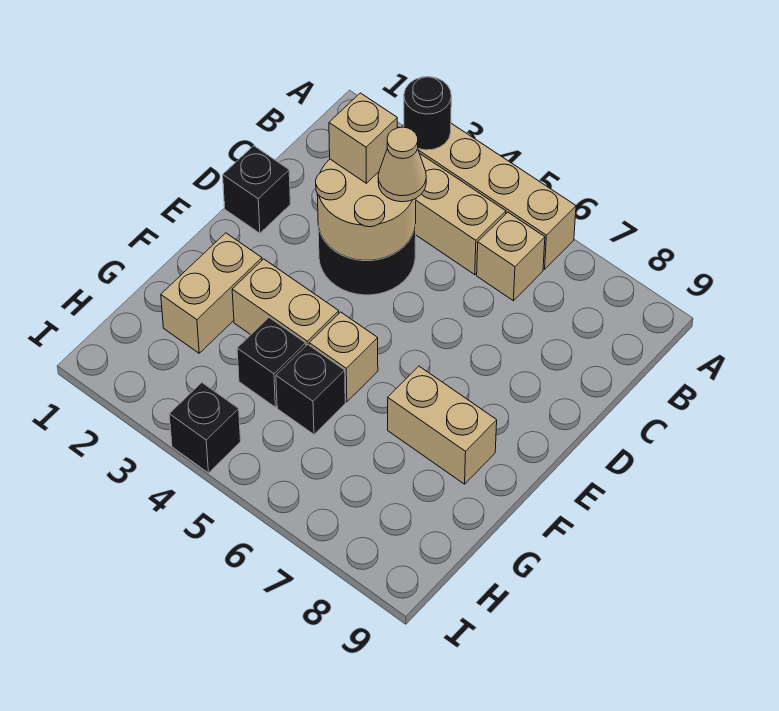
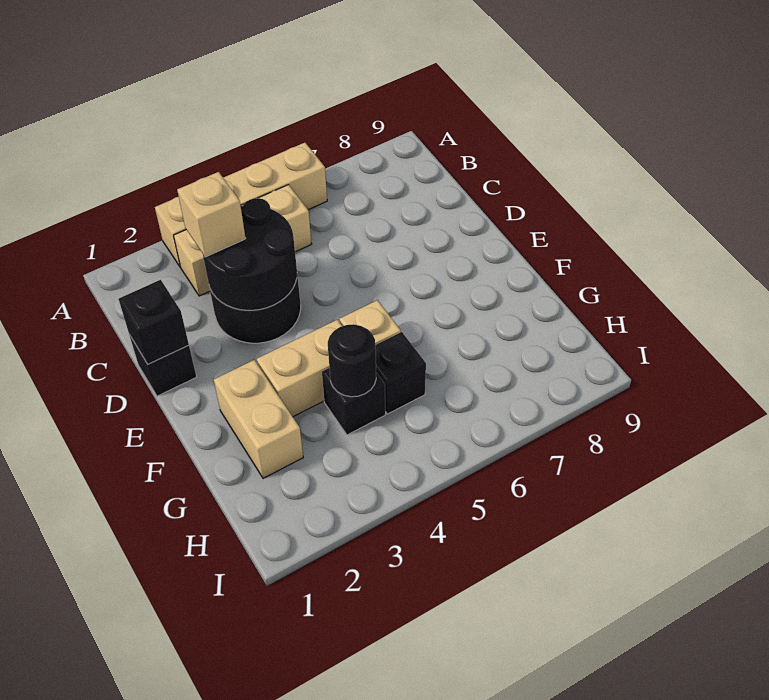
black round brick A3 level 2 -> black round brick G4 level 2
tan brick B6 level 1 -> none
tan round brick C3:D4 level 2 -> black round brick C3:D4 level 2
tan cone C4 level 3 -> none
tan brick F7:F8 level 1 -> none
black brick I4 level 1 -> black brick D1 level 2

